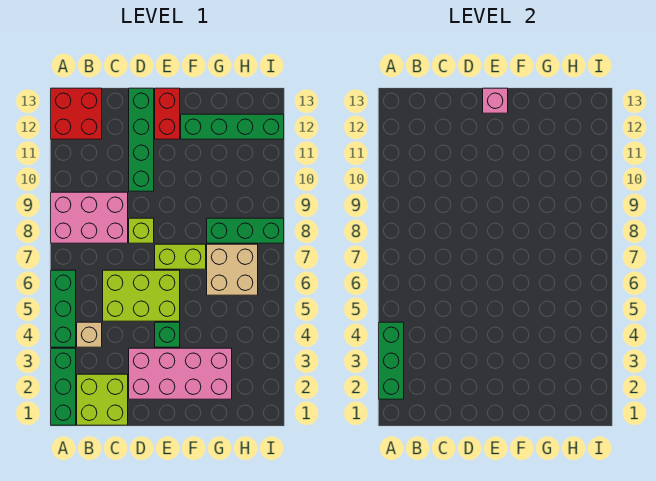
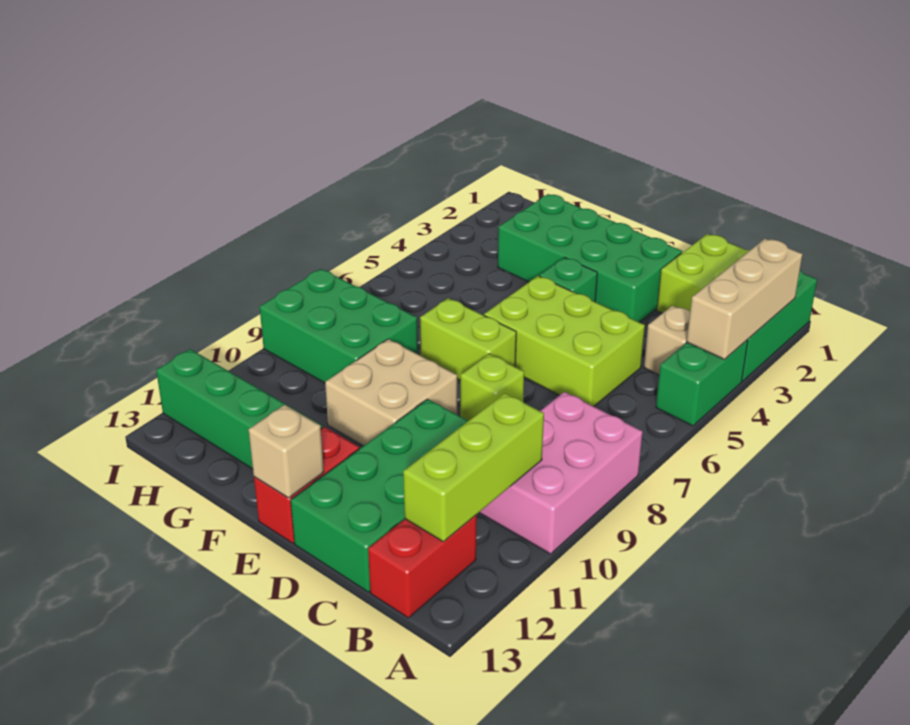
green brick A2:A4 level 2 -> tan brick A2:A4 level 2
green brick A4:A6 level 1 -> green brick A4:A5 level 1
pink brick A8:C9 level 1 -> pink brick A8:B10 level 1
red brick A12:B13 level 1 -> red brick B12:B13 level 1
none -> lime brick B10:B12 level 2
pink brick D2:G3 level 1 -> green brick D2:G3 level 1
green brick D10:D13 level 1 -> green brick C10:D13 level 1
pink brick E13 level 2 -> tan brick E13 level 2
tan brick G6:H7 level 1 -> tan brick E9:F10 level 1
green brick G8:I8 level 1 -> green brick G8:I9 level 1

